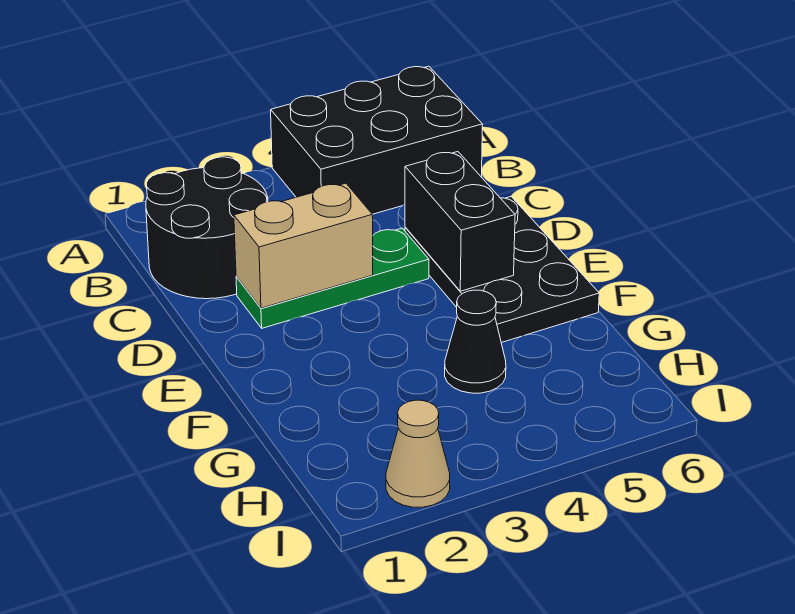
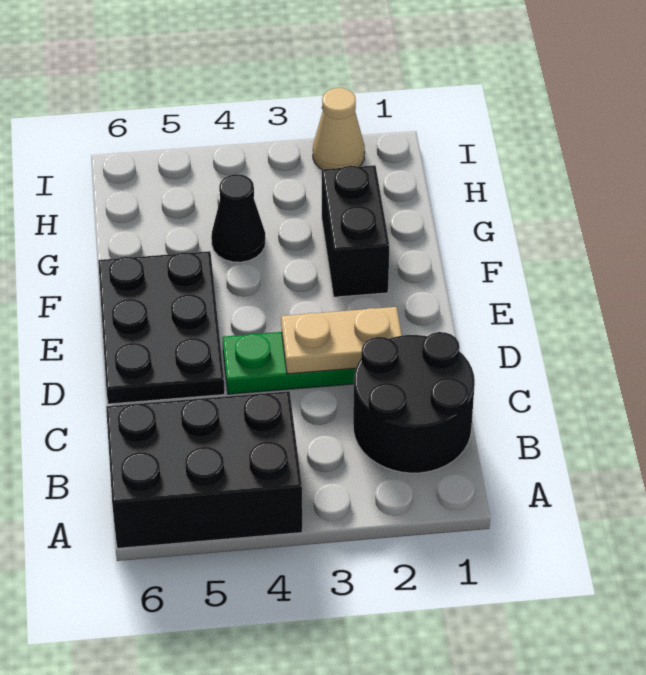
tan brick D2:D3 level 2 -> tan plate D2:D3 level 2
black brick D5:E5 level 2 -> black brick F2:G2 level 1

